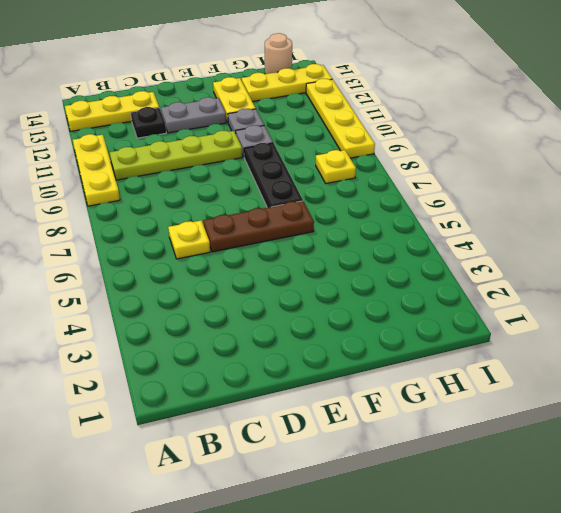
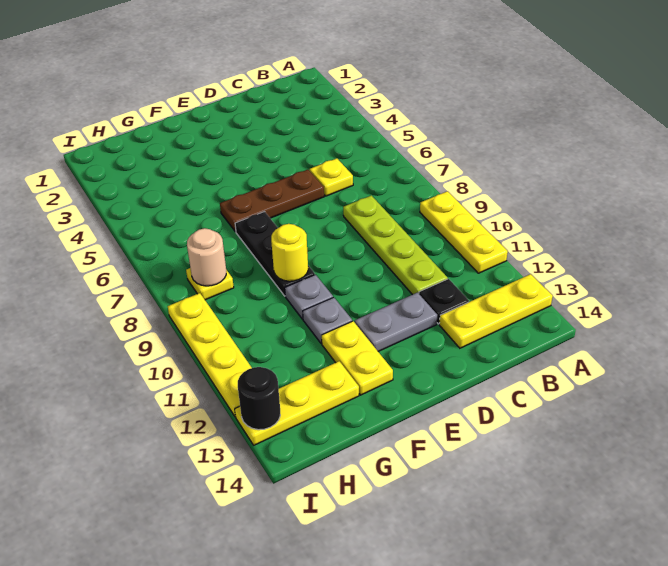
lime plate B10:E10 level 1 -> lime plate C8:C11 level 1
none -> yellow round brick F9 level 2
tan round brick H14 level 1 -> tan round brick H8 level 2
none -> black round brick I13 level 2

